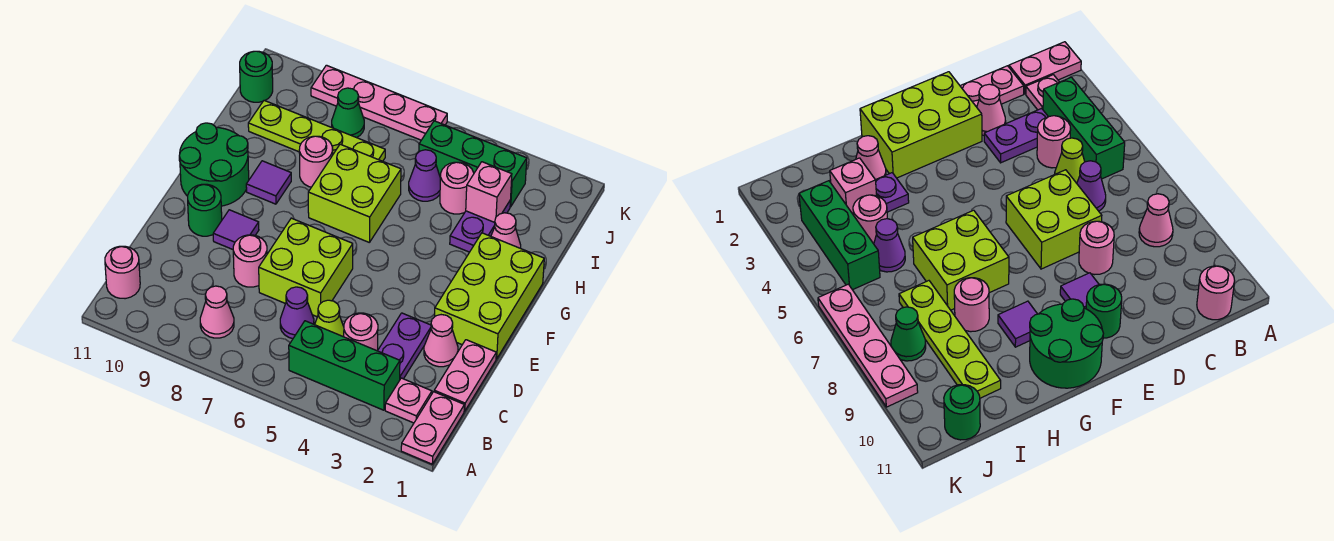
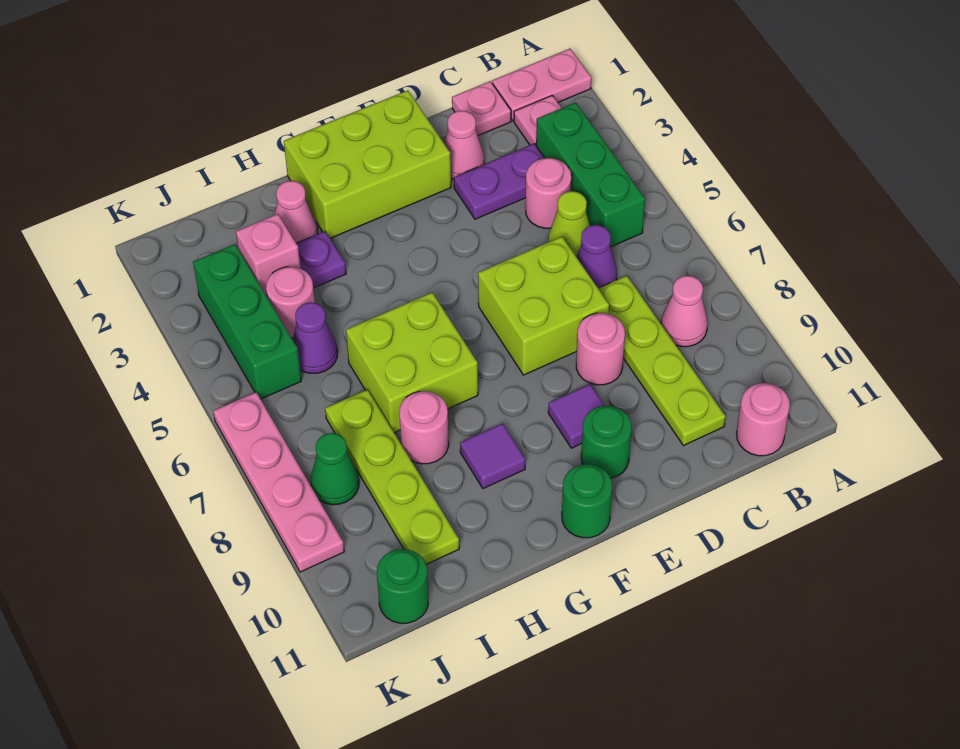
pink plate C1:D1 level 1 -> pink plate C1 level 1
none -> lime plate C7:C10 level 1
green round brick F10:G11 level 1 -> green round brick F11 level 1

